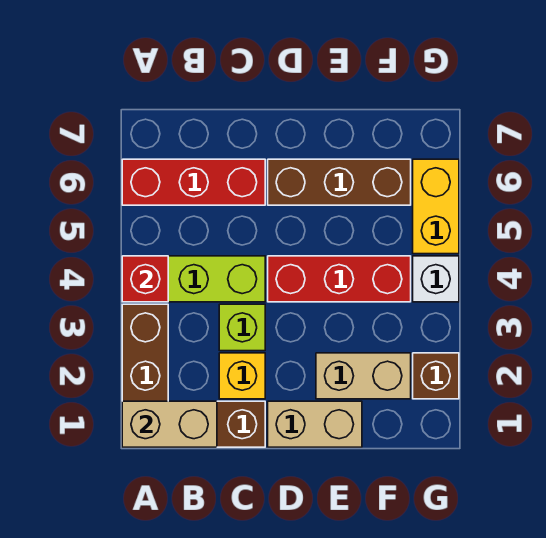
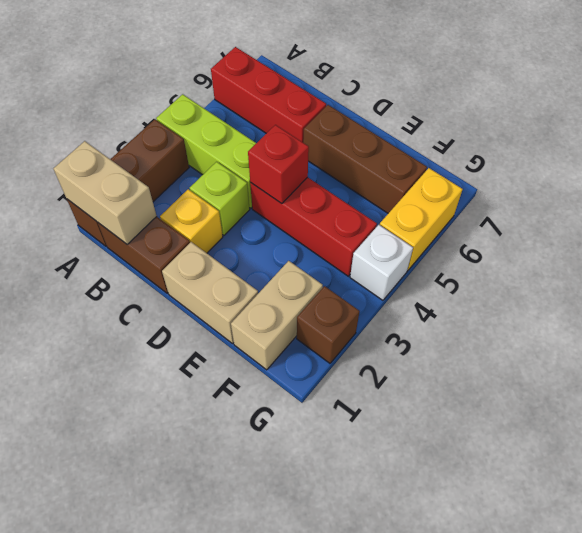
red brick A4 level 2 -> red brick D4 level 2
tan brick E2:F2 level 1 -> tan brick F1:F2 level 1

